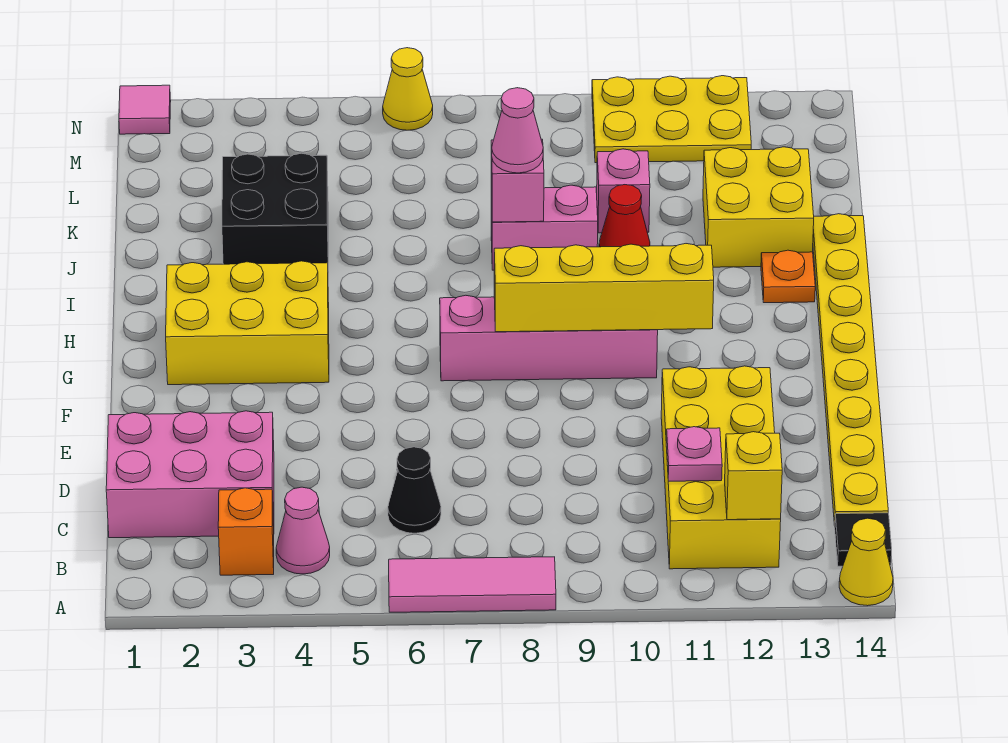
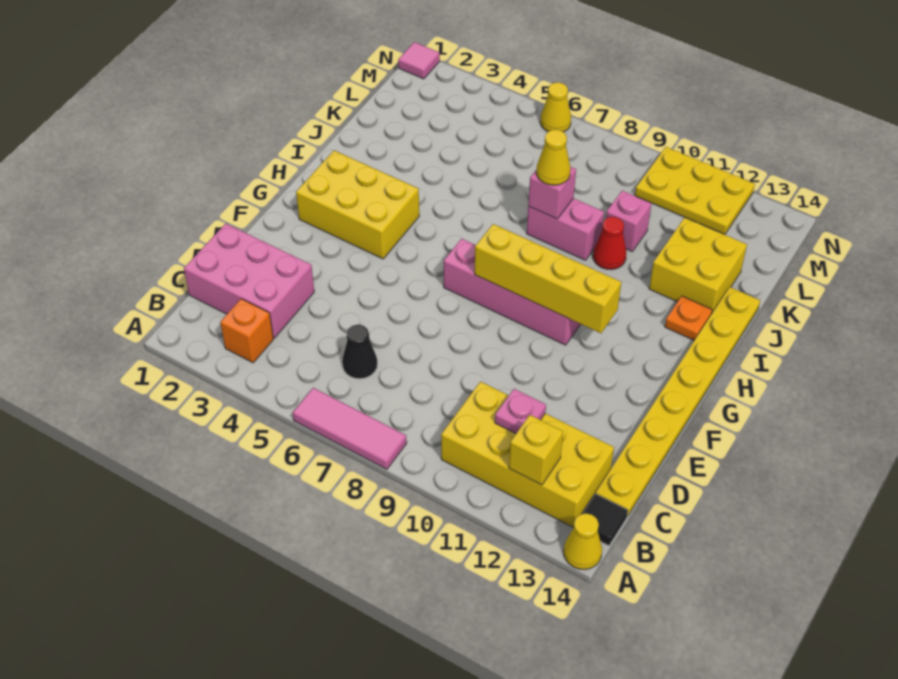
pink cone B4 level 1 -> none
yellow brick B11:E12 level 1 -> yellow brick B10:C13 level 1
black brick J3:K4 level 1 -> none
pink cone J8 level 3 -> yellow cone J8 level 3

